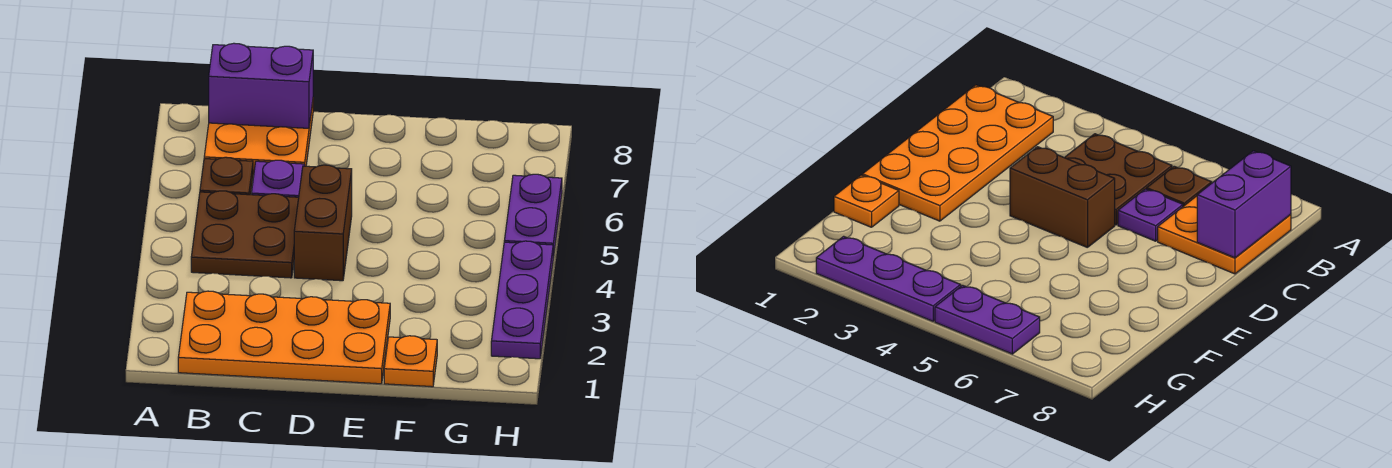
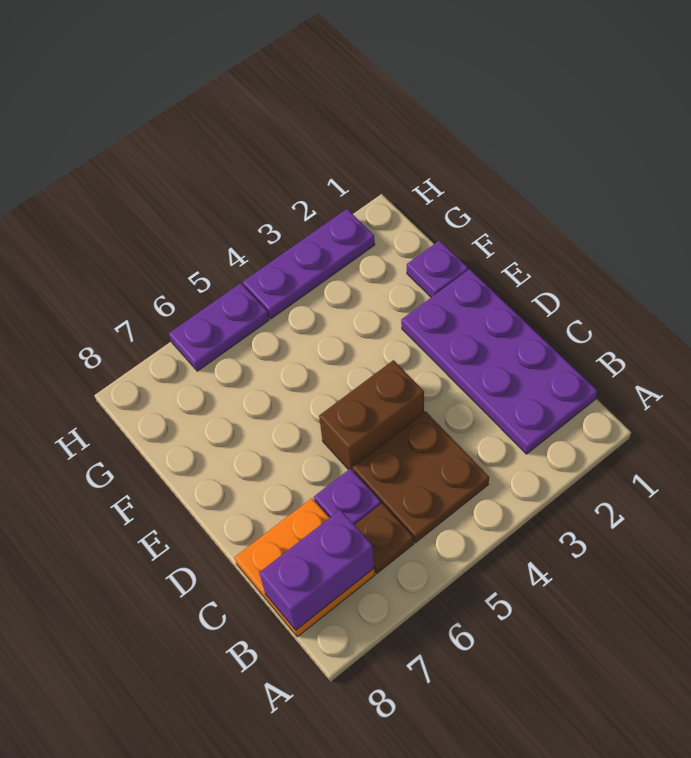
orange plate B1:E2 level 1 -> purple plate B1:E2 level 1
purple brick B8:C8 level 2 -> purple brick B7:B8 level 2
orange plate F1 level 1 -> purple plate F1 level 1

